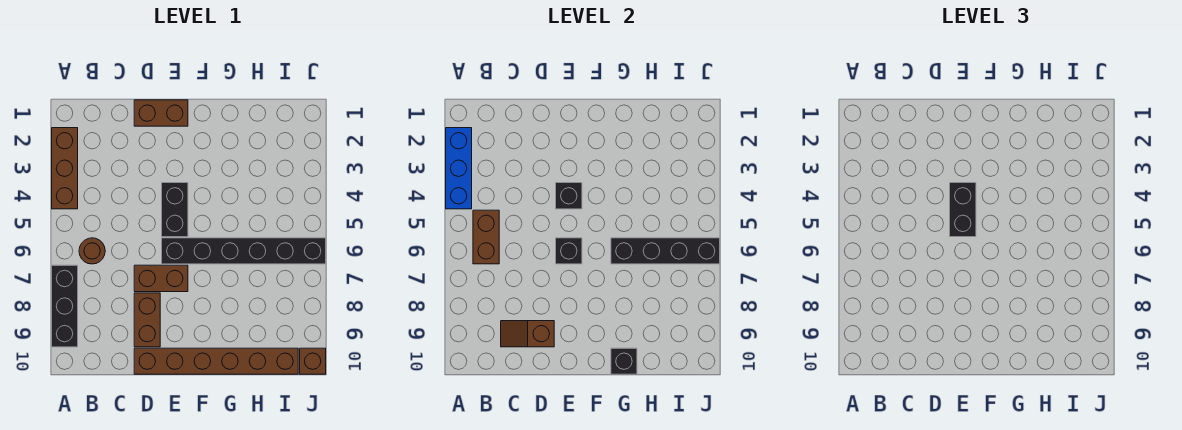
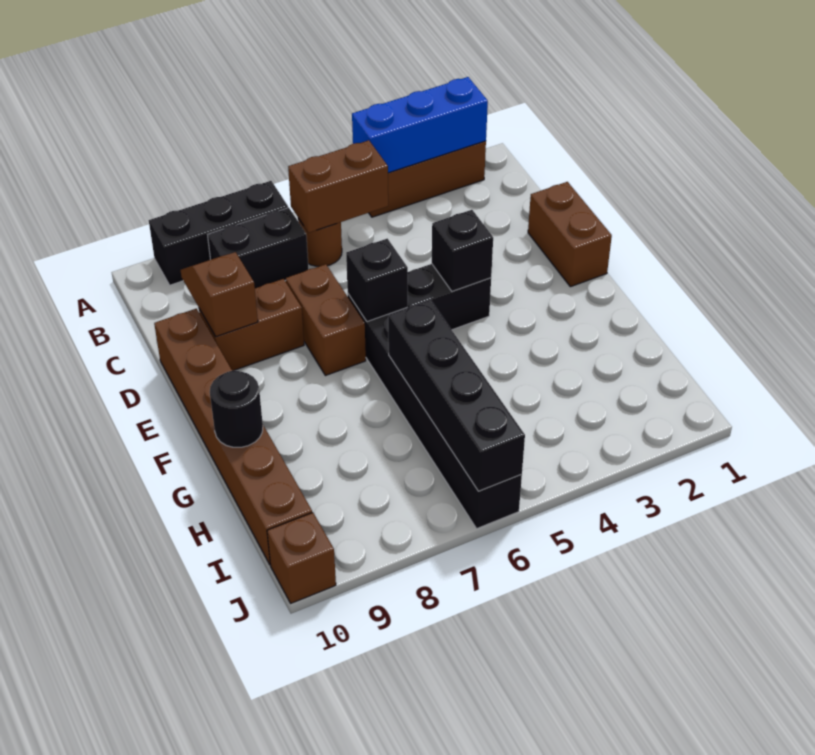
black brick E4:E5 level 3 -> black brick B7:B8 level 1
black brick G10 level 2 -> black round brick G10 level 2

